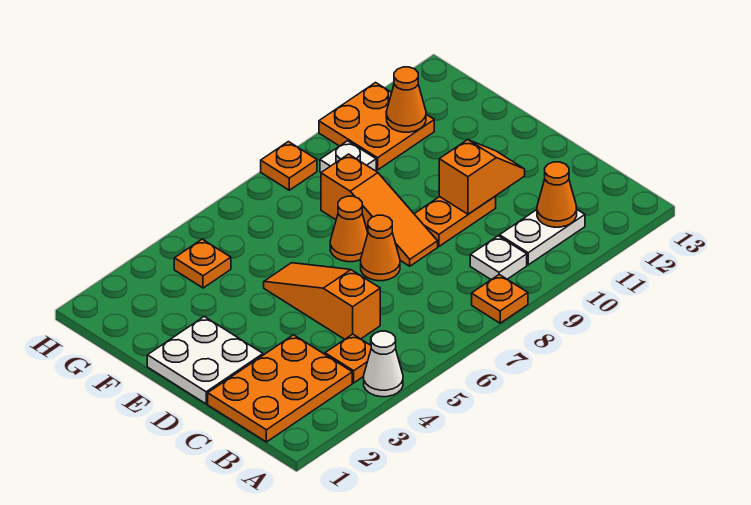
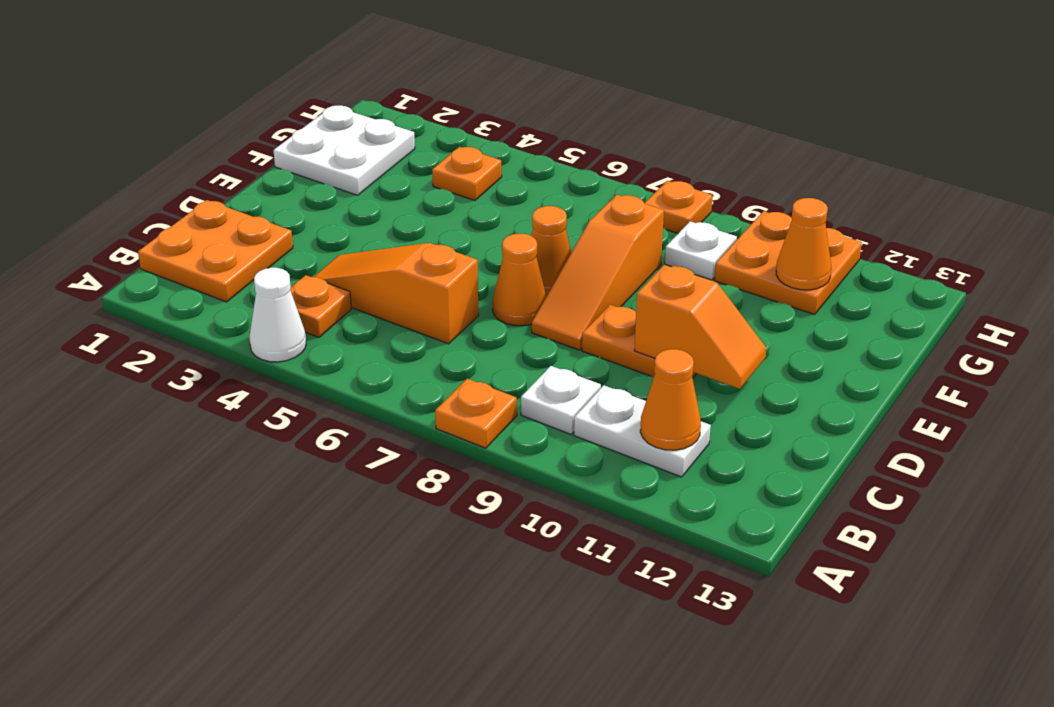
orange plate B1:C3 level 1 -> orange plate B1:C2 level 1
orange slope C5:E5 level 1 top C -> orange slope C4:C6 level 1 top 6
white plate D1:E2 level 1 -> white plate F1:G2 level 1

